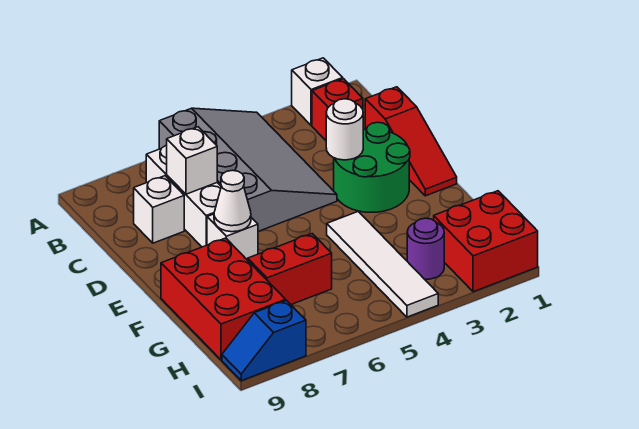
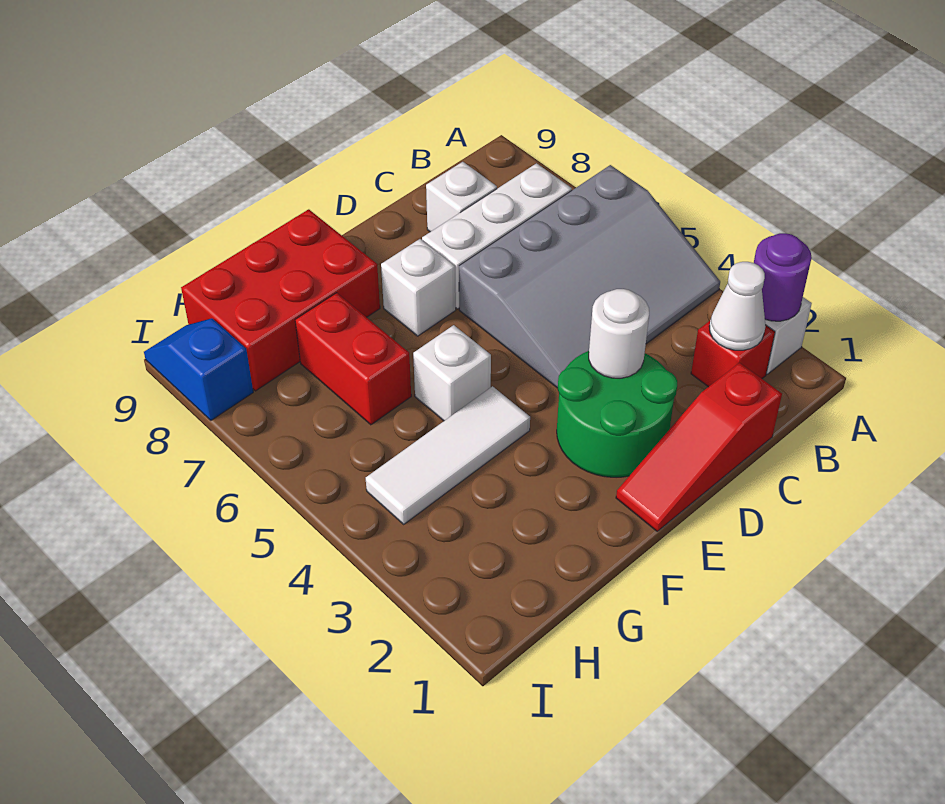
white brick C7 level 2 -> white brick F5 level 1
white cone E7 level 2 -> white cone B2 level 2
white tile F4:I4 level 1 -> white tile F4:H4 level 1
red brick H1:I2 level 1 -> none
purple round brick H3 level 1 -> purple round brick A2 level 2

